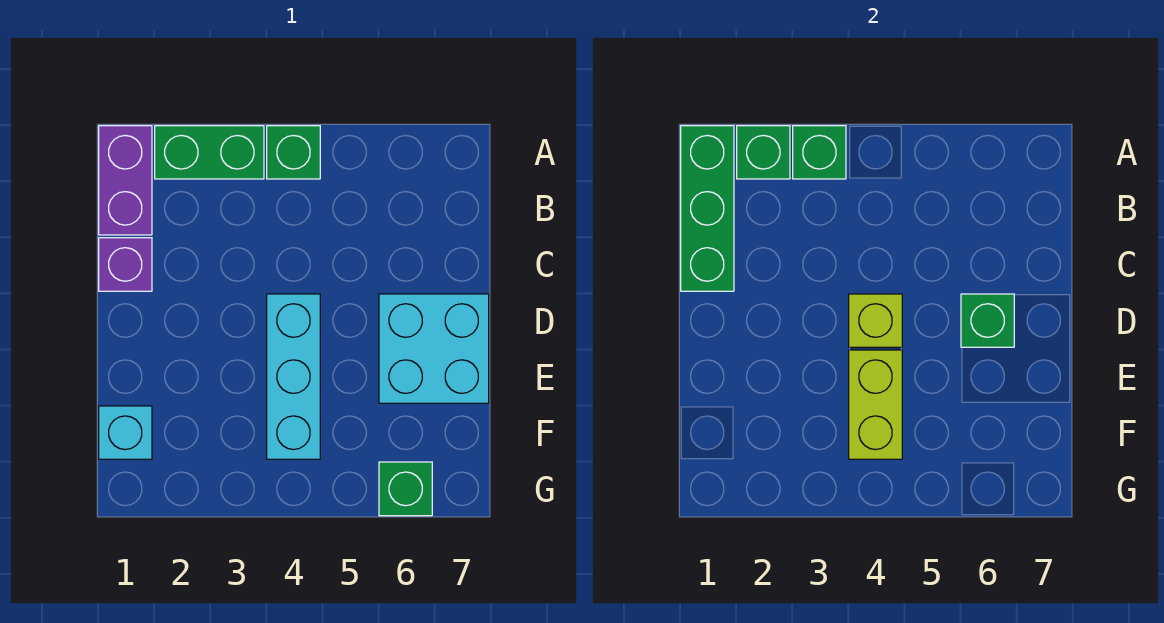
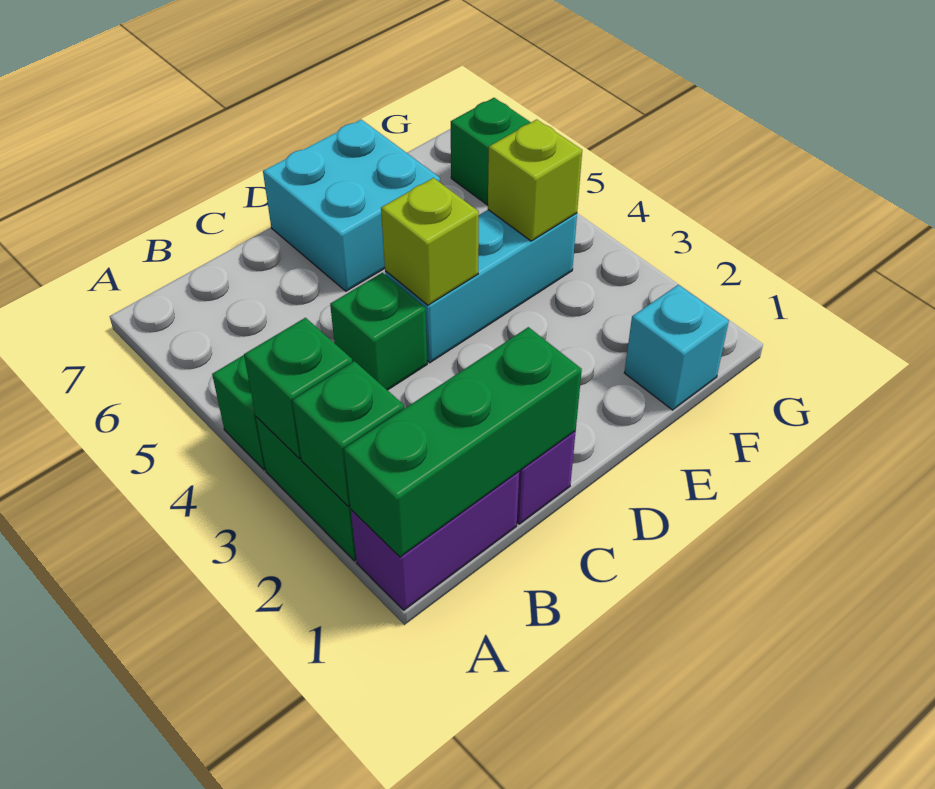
green brick D6 level 2 -> green brick C4 level 1
lime brick E4:F4 level 2 -> lime brick F4 level 2

